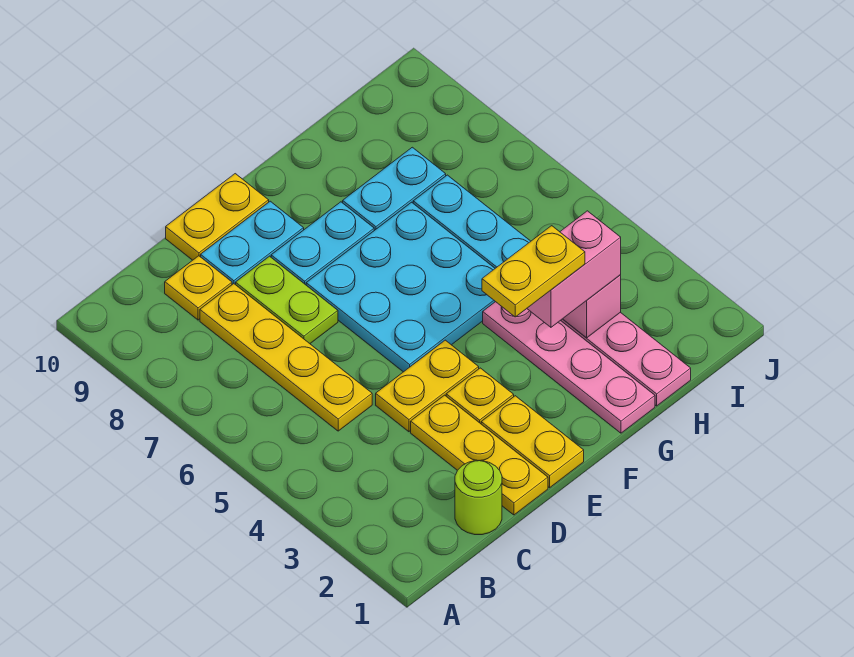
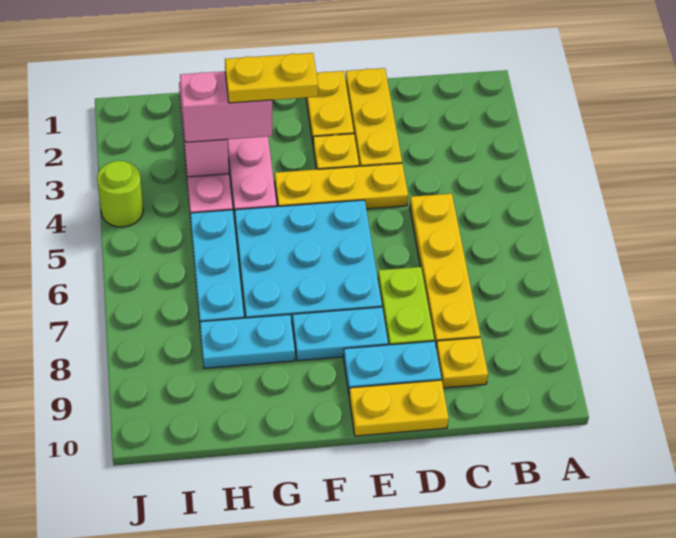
lime round brick C1 level 1 -> lime round brick J4 level 1
yellow plate D4:E4 level 1 -> yellow plate D4:F4 level 1

